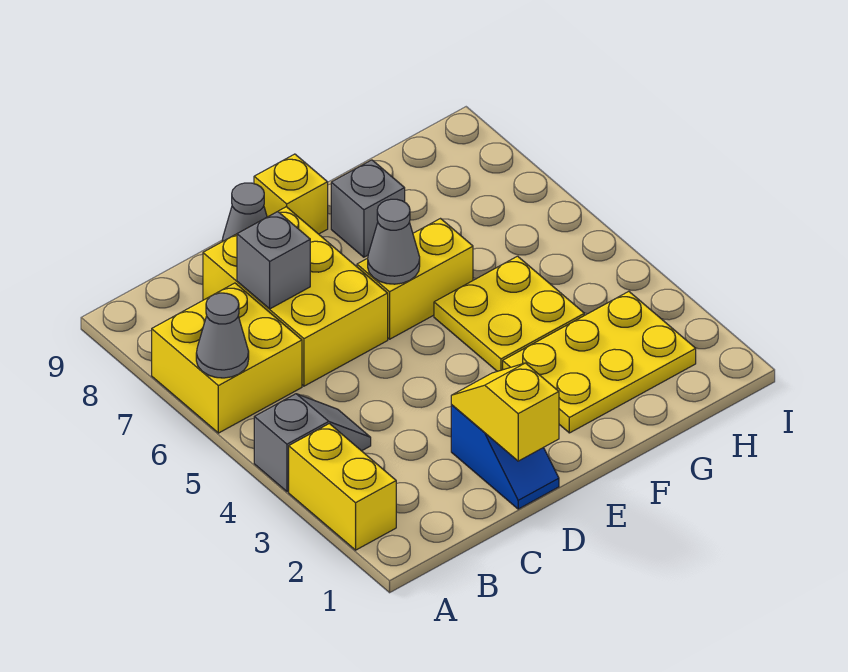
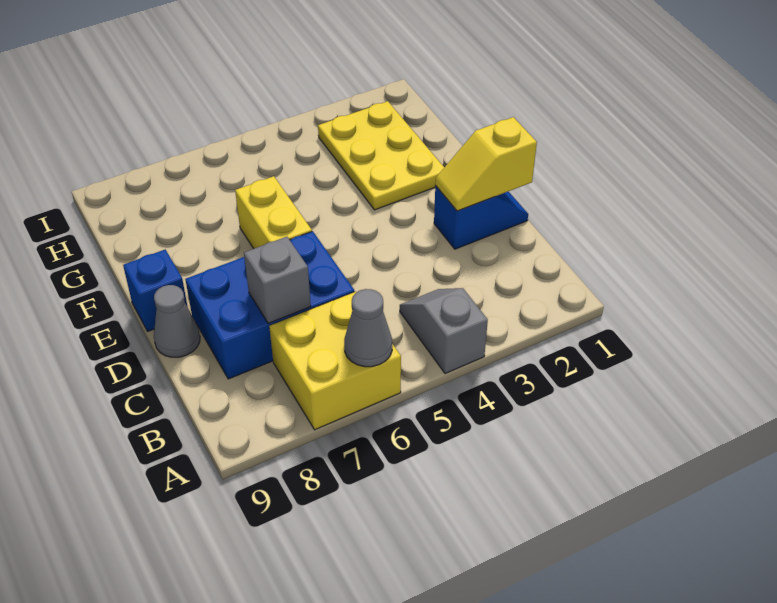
yellow brick A2:A3 level 1 -> none
yellow brick C6:D8 level 1 -> blue brick C6:D8 level 1
grey cone E6 level 2 -> none
yellow brick E9 level 1 -> blue brick E9 level 1
yellow plate F4:G5 level 1 -> none
grey brick F8 level 1 -> none

